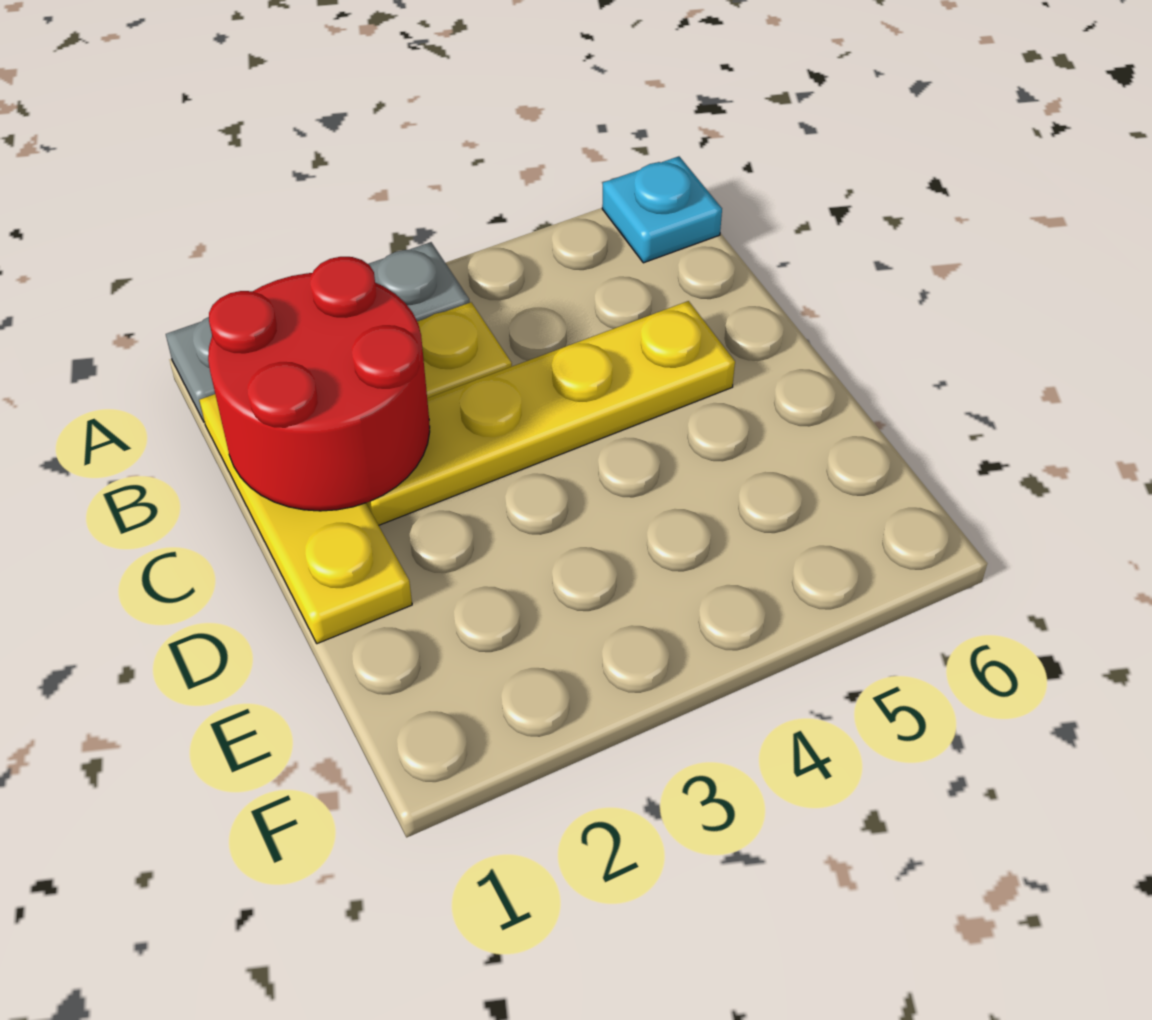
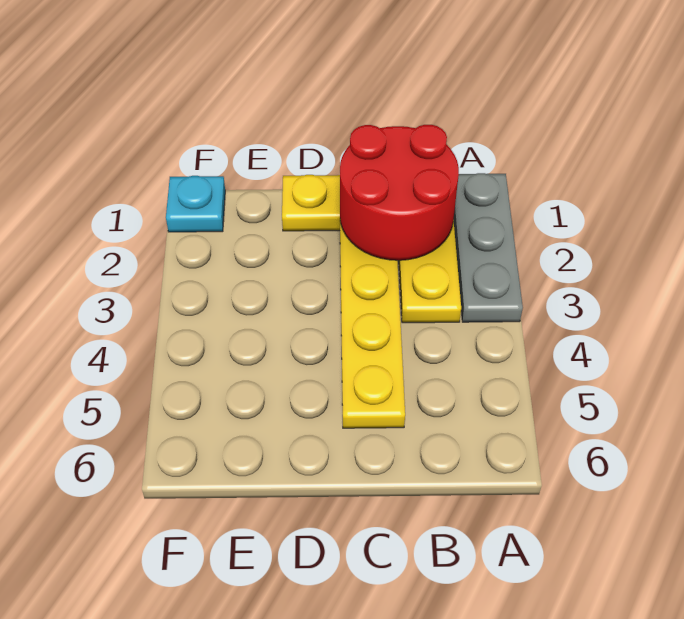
cyan plate A6 level 1 -> cyan plate F1 level 1

